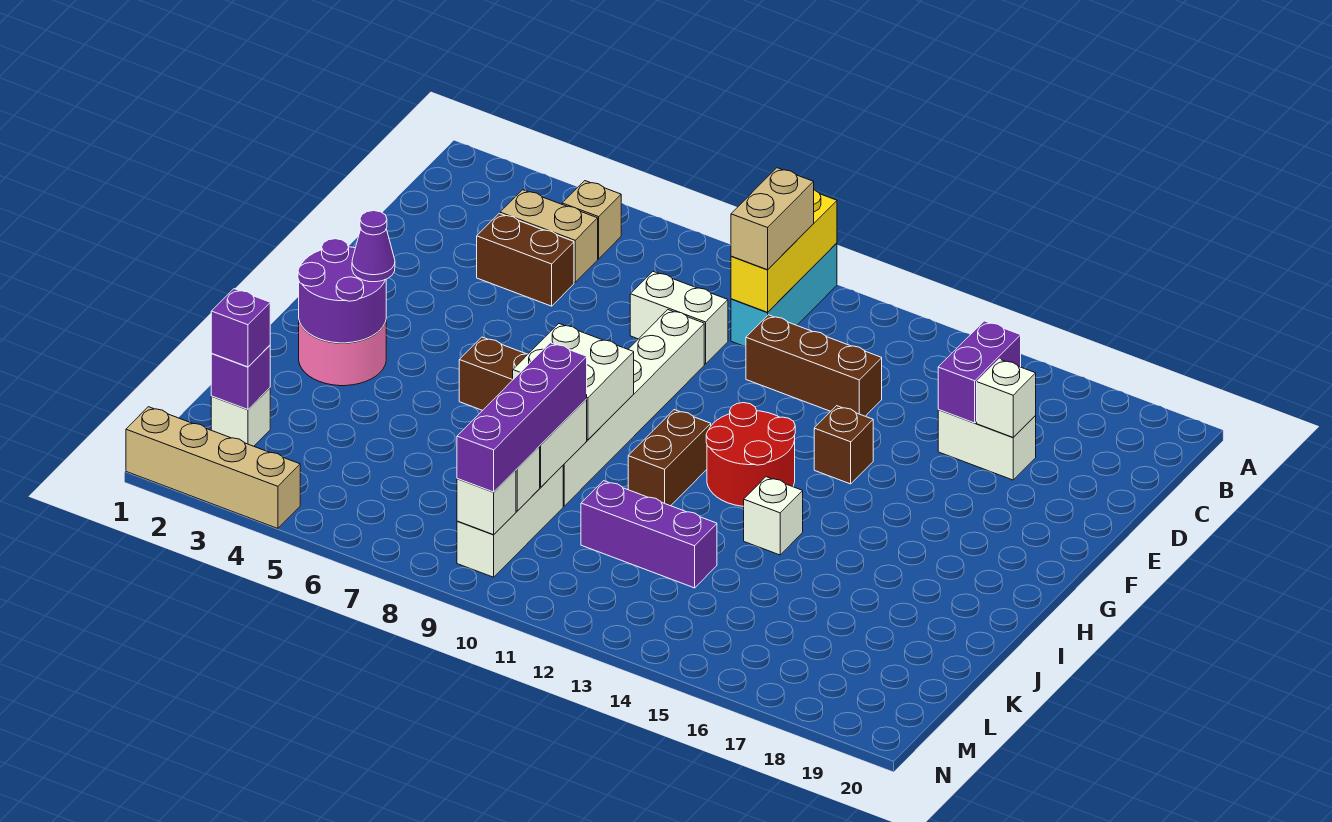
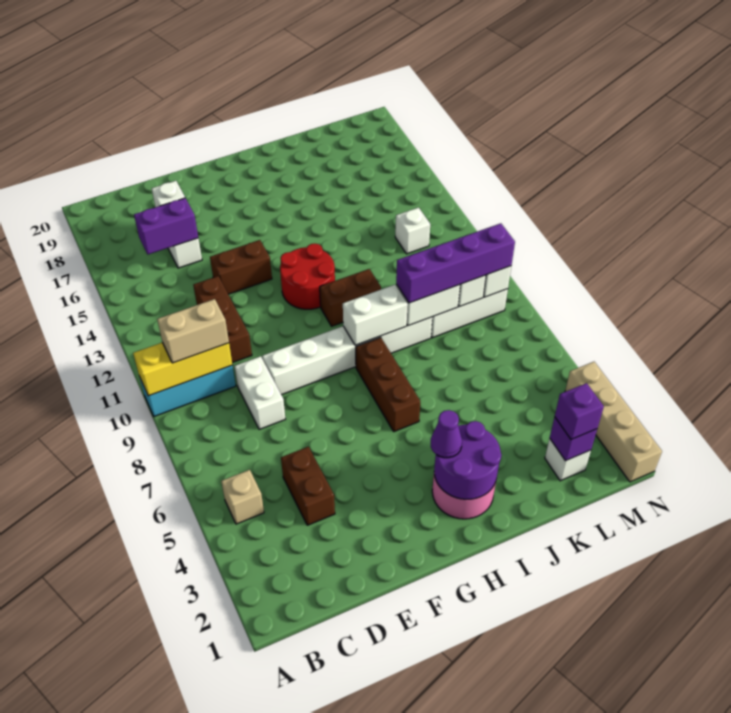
tan brick C4:C5 level 1 -> none
brown brick F14 level 1 -> brown brick E14:F14 level 1
white brick H8:I9 level 2 -> white brick H9:I9 level 2
white brick I14 level 1 -> white brick L13 level 1
purple brick K11:K13 level 1 -> none

